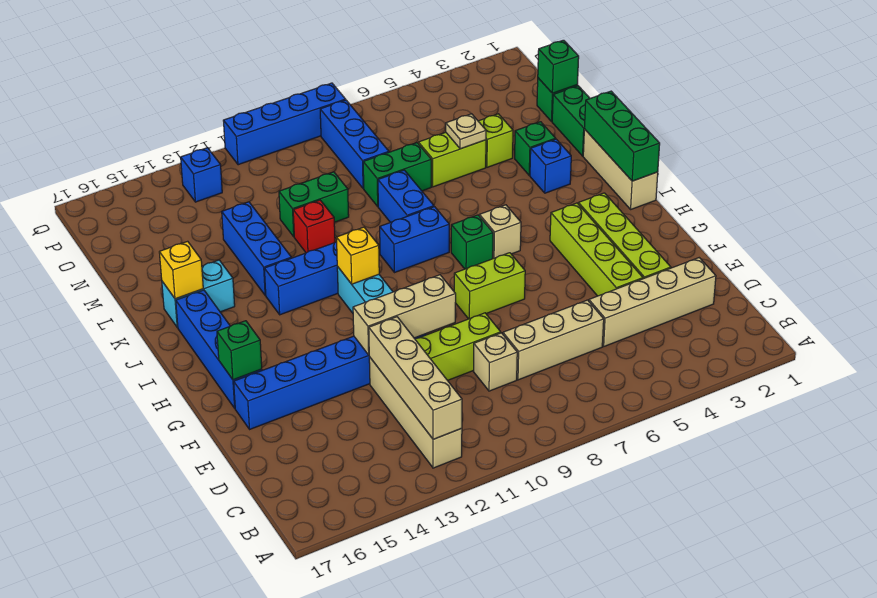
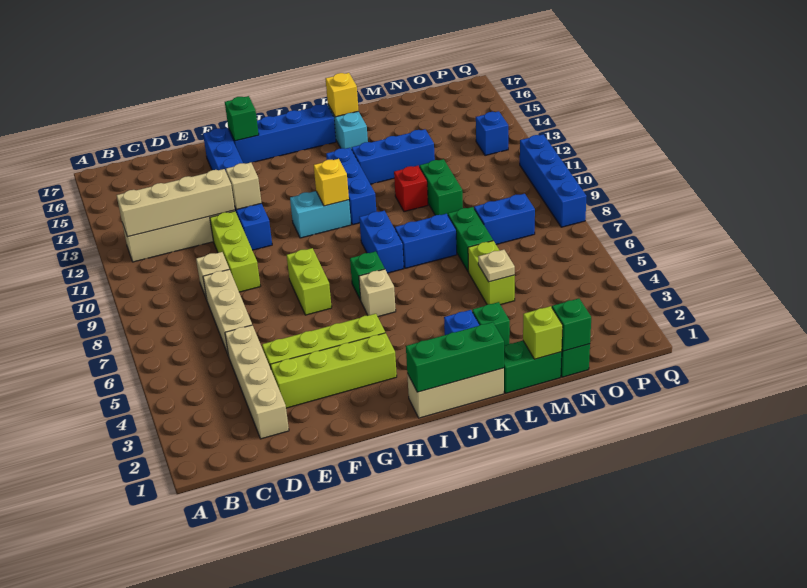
tan brick F10:F12 level 2 -> tan brick F12 level 2
lime brick M4 level 1 -> lime brick M1 level 2
blue brick N8:P8 level 1 -> blue brick N8:O8 level 1

